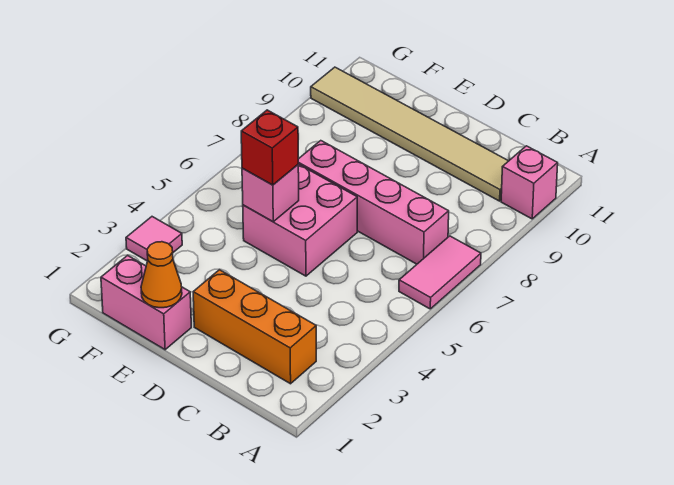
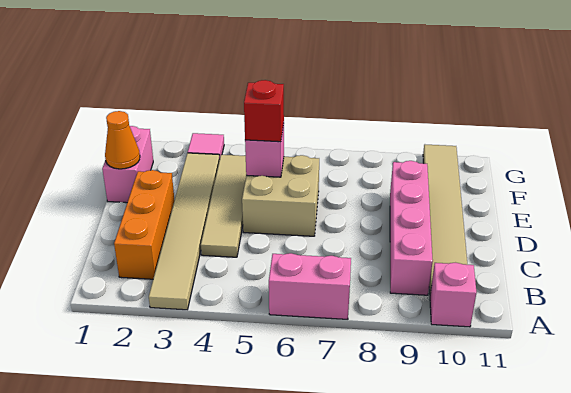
none -> tan tile A3:F3 level 1
pink tile A6:A7 level 1 -> pink brick A6:A7 level 1
pink brick B7:E7 level 1 -> pink brick B9:E9 level 1
none -> tan tile C4:F4 level 1
pink brick D5:E6 level 1 -> tan brick D5:E6 level 1

